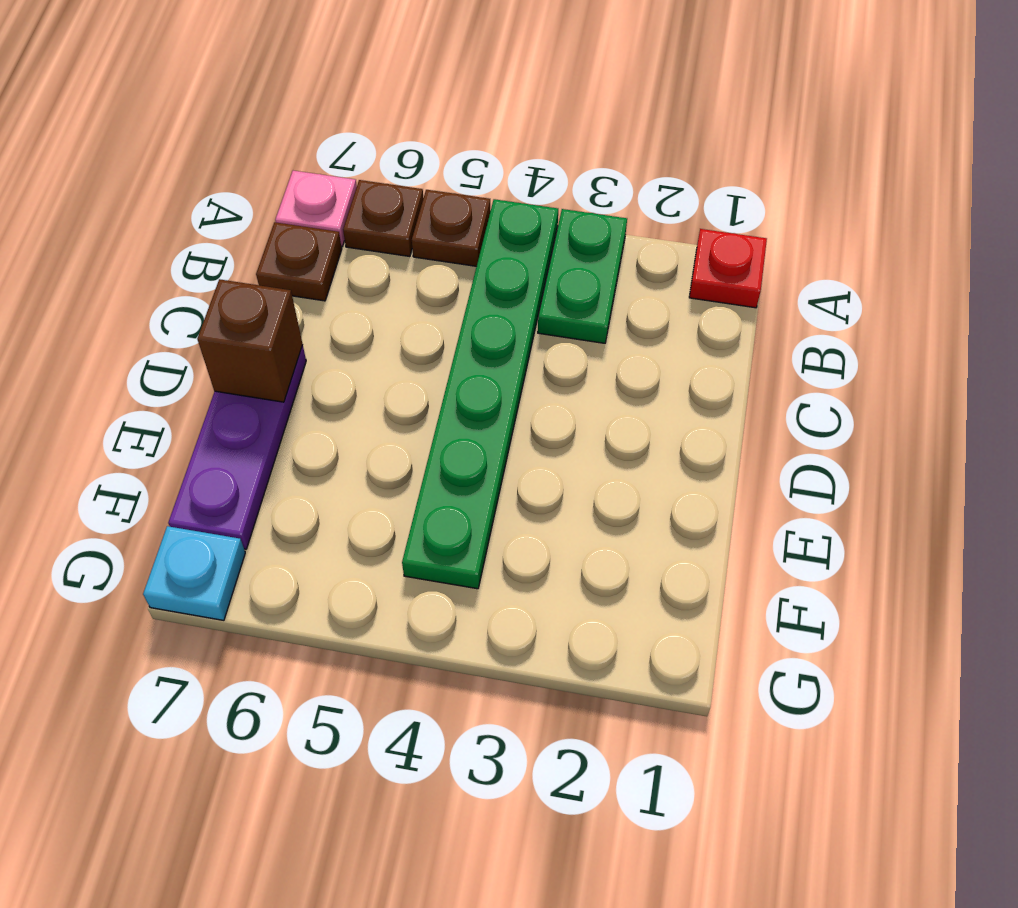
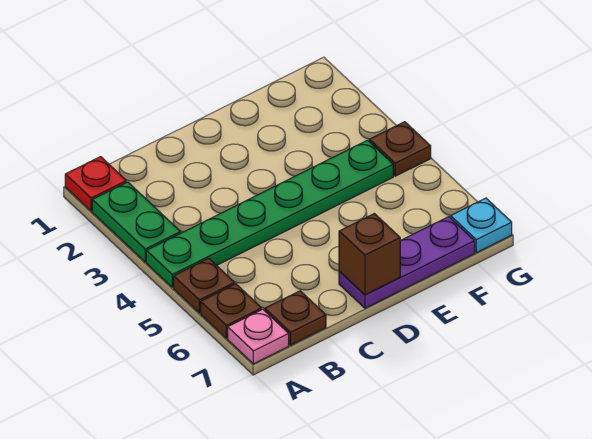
green plate A3:B3 level 1 -> green plate A2:A3 level 1
none -> brown plate G4 level 1

